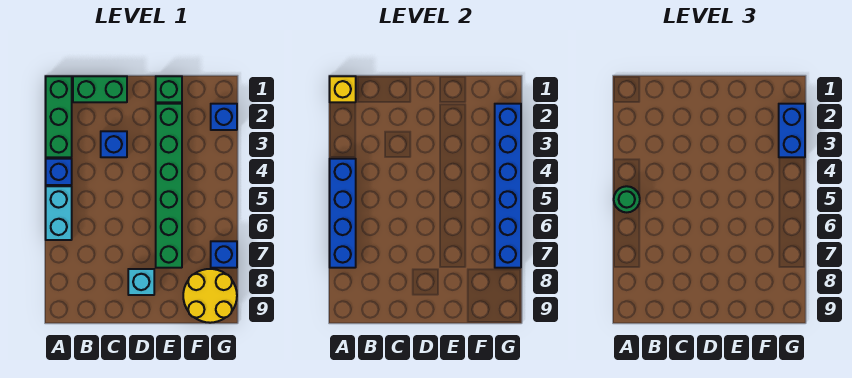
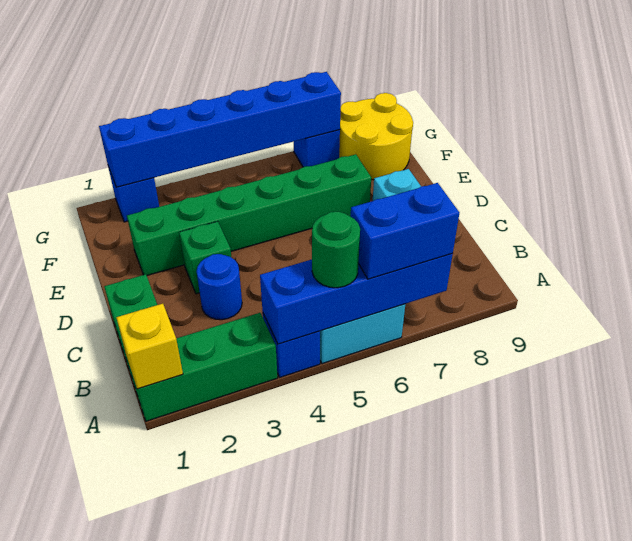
blue brick C3 level 1 -> blue round brick C3 level 1
green brick E1 level 1 -> green brick D3 level 1
blue brick G2:G3 level 3 -> blue brick A6:A7 level 3

